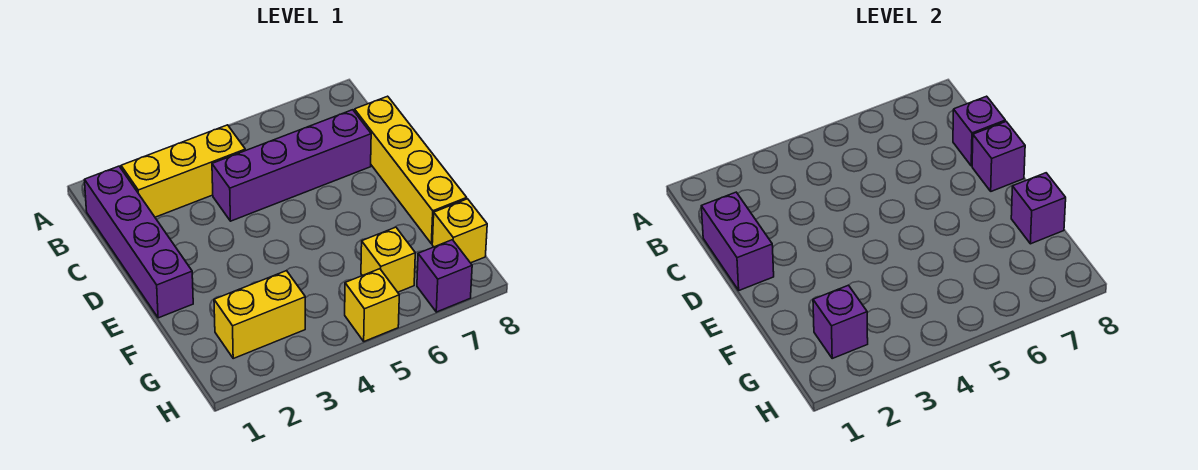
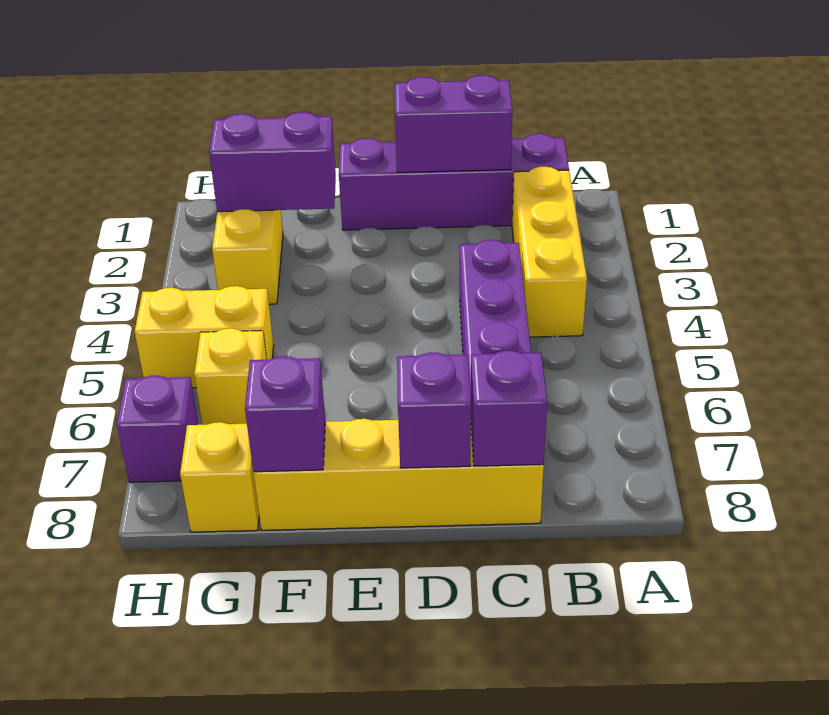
purple brick G2 level 2 -> purple brick F2:G2 level 2
yellow brick H5 level 1 -> yellow brick G5:H5 level 1

